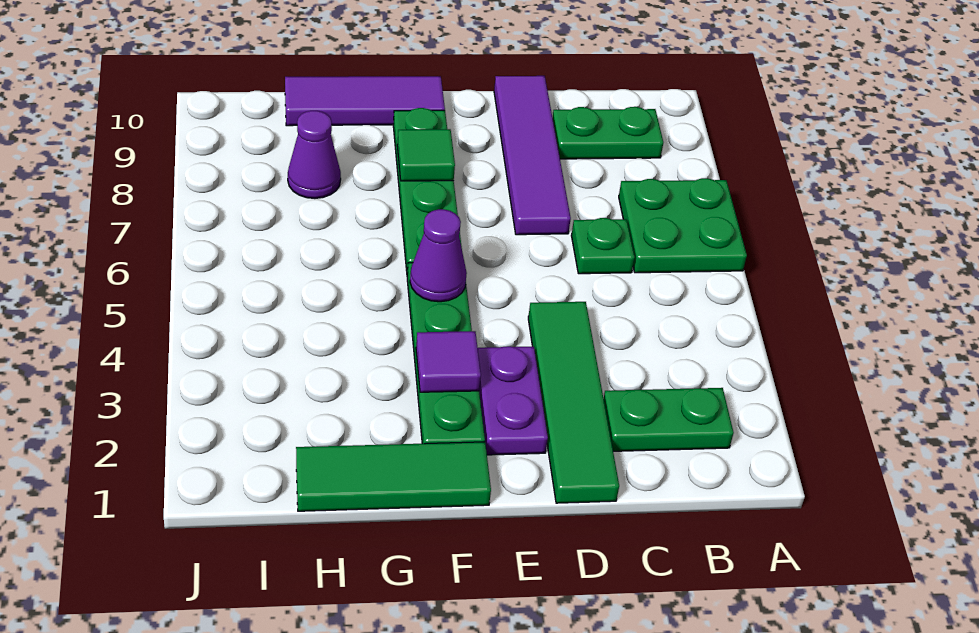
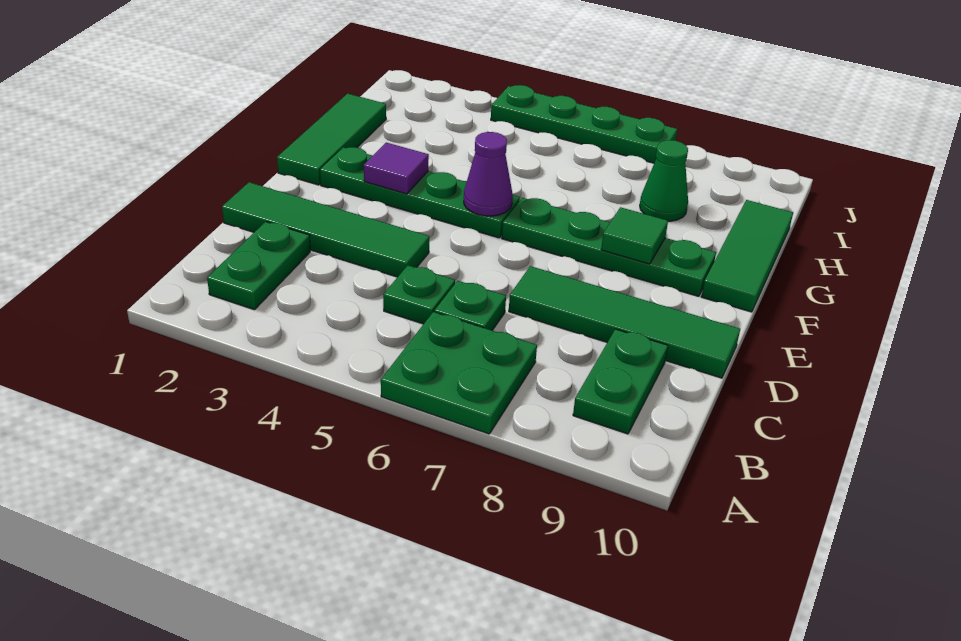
none -> green plate C5 level 1
purple tile D7:D10 level 1 -> green tile D7:D10 level 1
purple plate E2:E3 level 1 -> none
purple tile F10:H10 level 1 -> green tile F10:H10 level 1
purple cone H8 level 1 -> green cone H8 level 1
none -> green plate J4:J7 level 1

